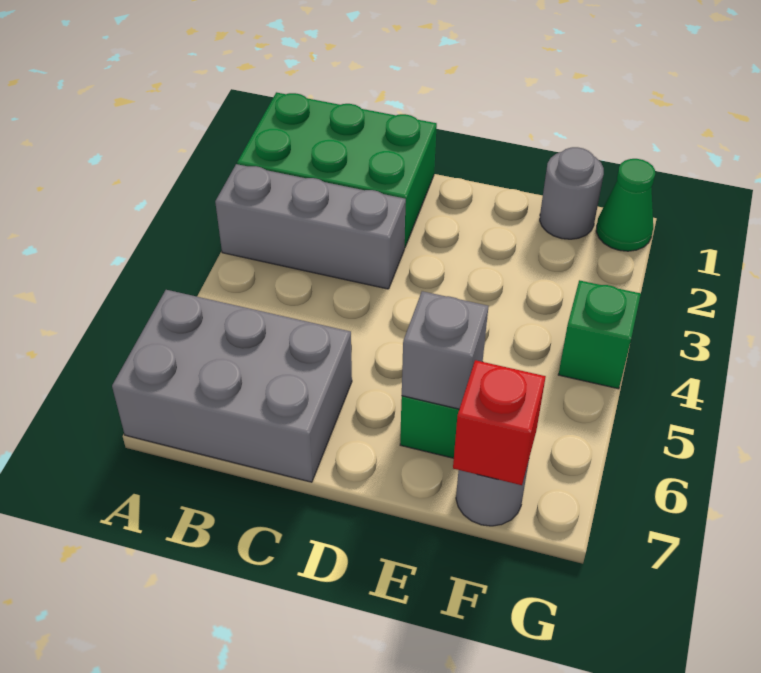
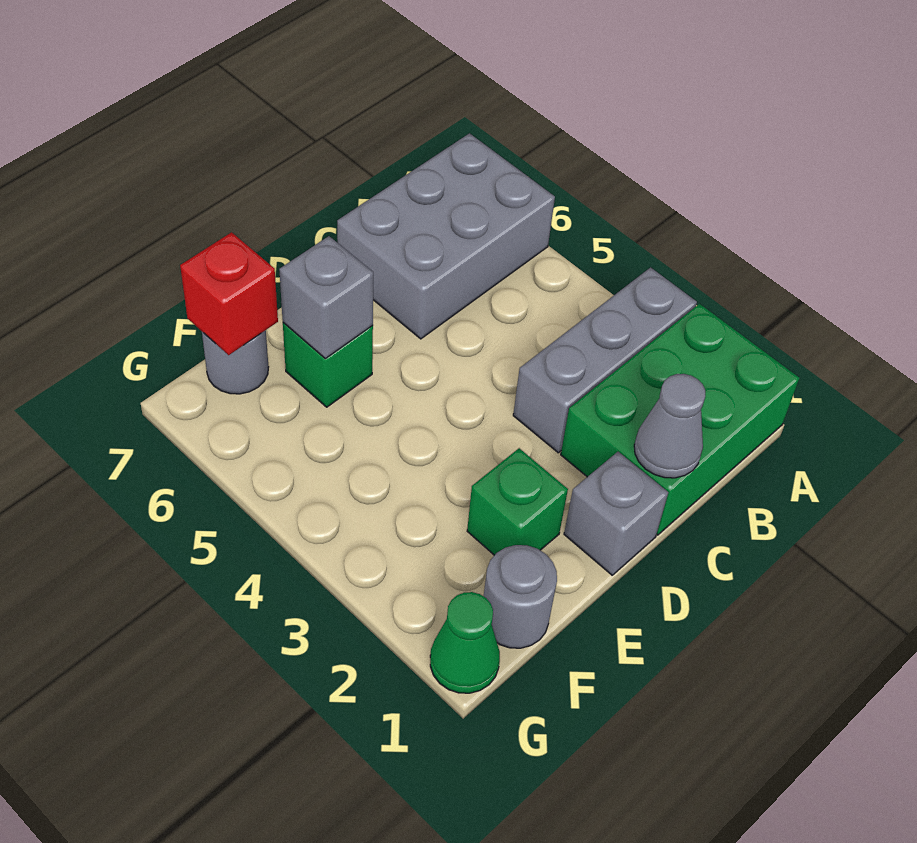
none -> grey cone C1 level 2
none -> grey brick D1 level 1
green brick G4 level 1 -> green brick E2 level 1

